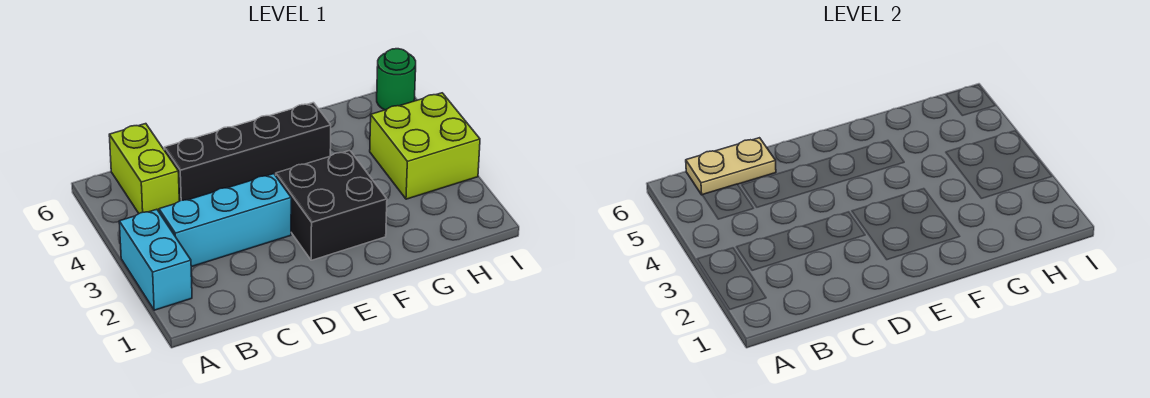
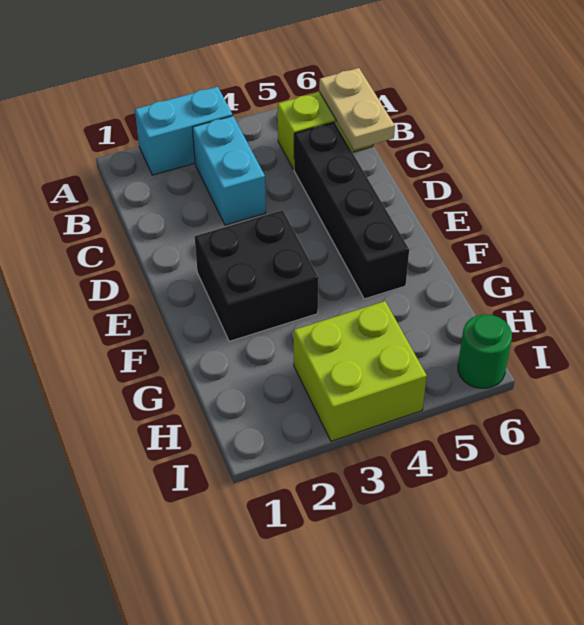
cyan brick B3:D3 level 1 -> cyan brick B3:C3 level 1

